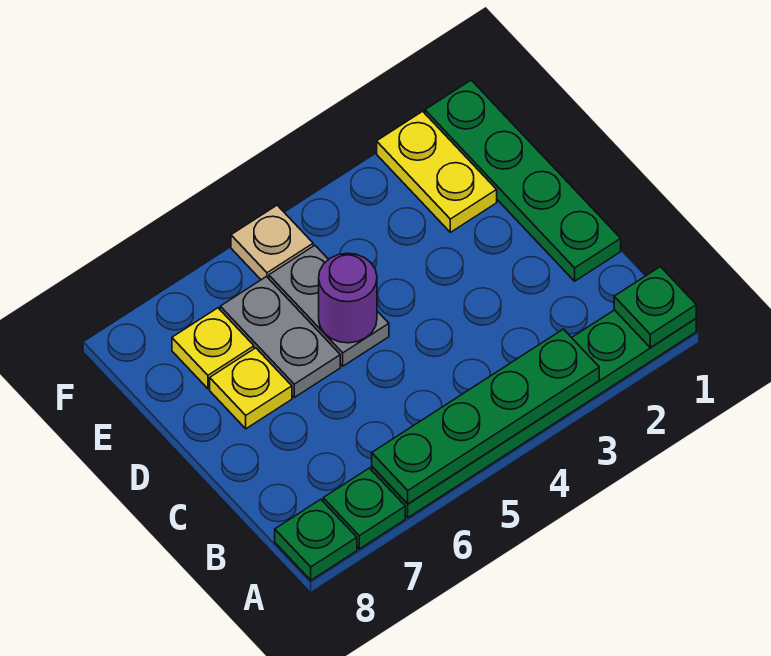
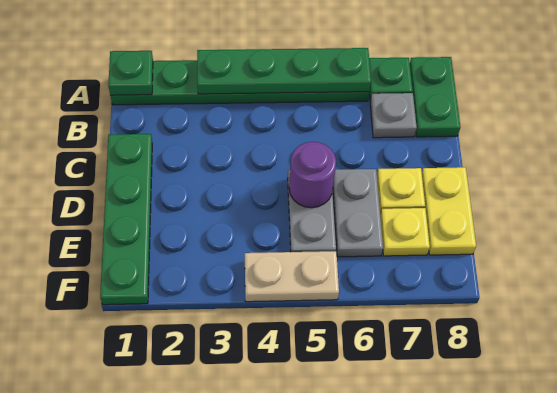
green plate A8 level 1 -> green plate A8:B8 level 1
none -> grey plate B7 level 1
yellow plate E2:F2 level 1 -> yellow plate D8:E8 level 1
tan plate F5 level 1 -> tan plate F4:F5 level 1

